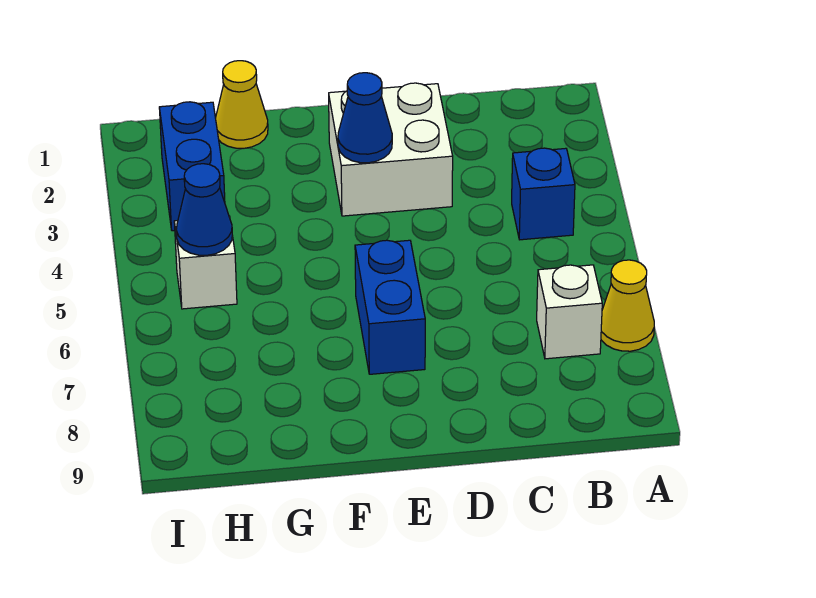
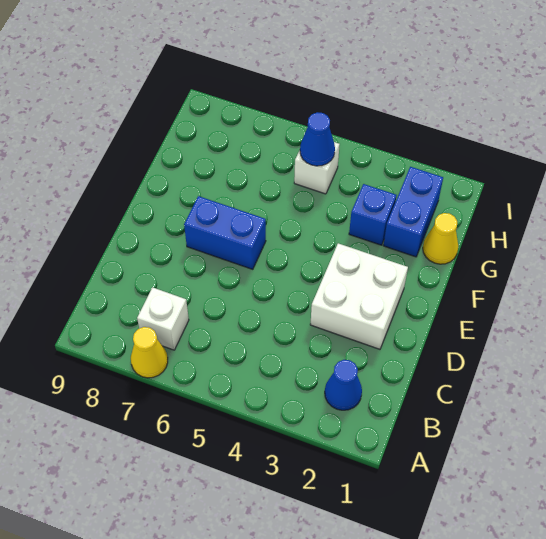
blue brick B4 level 1 -> blue brick G3 level 1
blue cone E3 level 2 -> blue cone B2 level 1
blue brick H2:H3 level 1 -> blue brick G2:H2 level 1

